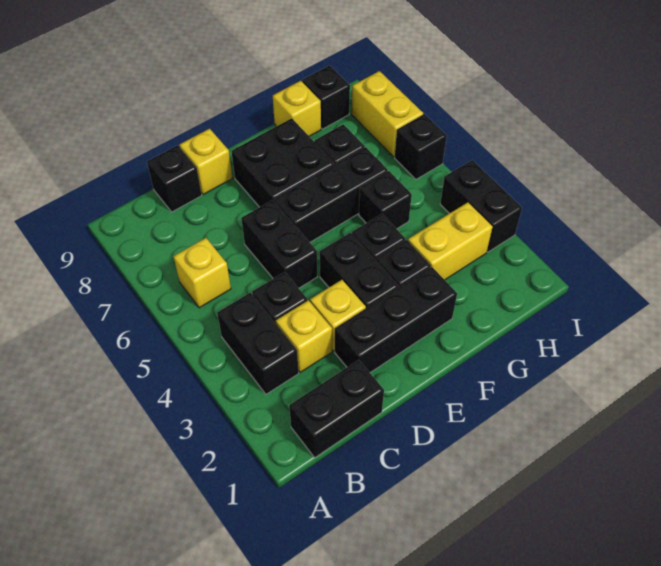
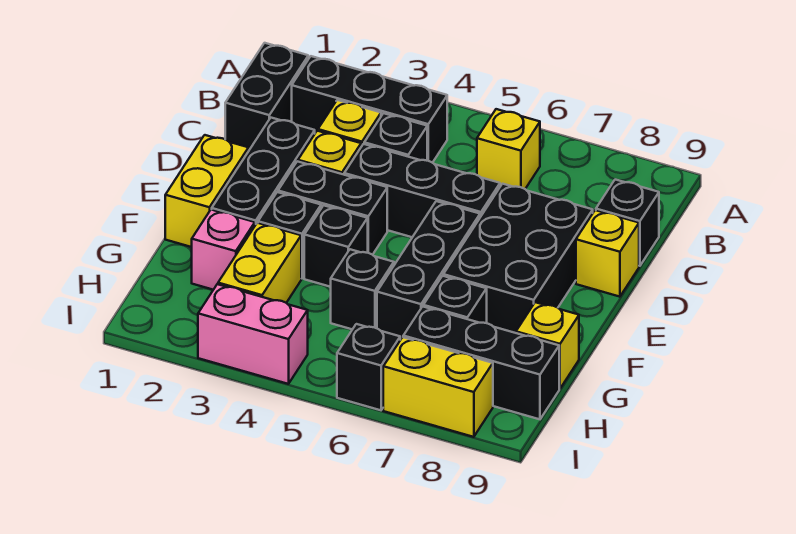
black brick B3:B4 level 1 -> black brick B2:B4 level 1
black brick D5:D6 level 1 -> black brick D4:D6 level 1
none -> yellow brick E1:F1 level 1
black brick E7:F8 level 1 -> black brick D7:F8 level 1
none -> pink brick G2 level 1
black brick H9 level 1 -> black brick H7:H9 level 1
black brick I3:I4 level 1 -> pink brick I3:I4 level 1

